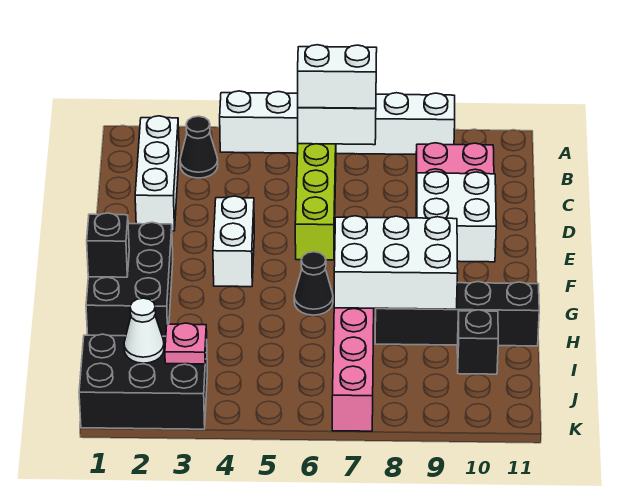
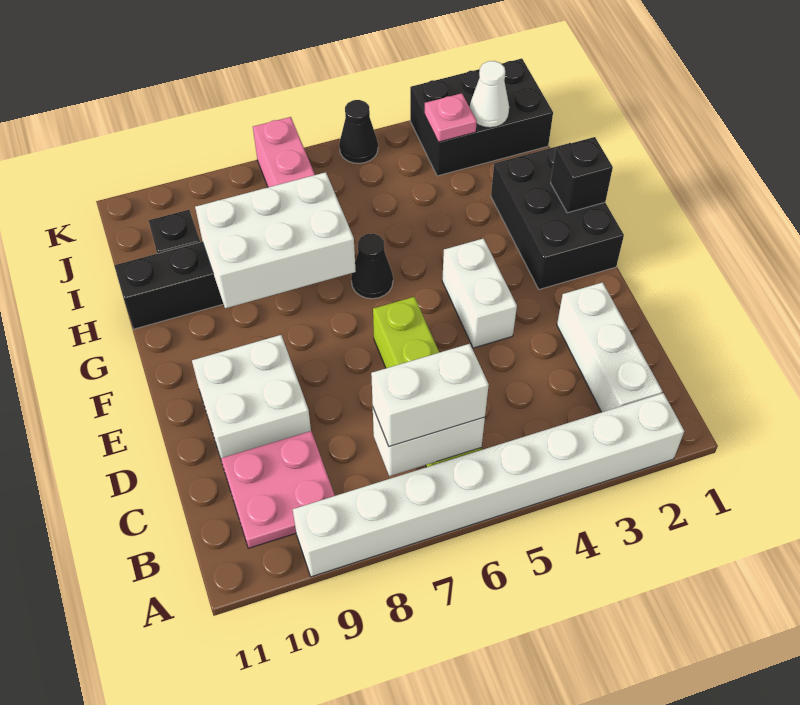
white brick A4:A9 level 1 -> white brick A2:A9 level 1
black cone B3 level 1 -> black cone K5 level 1

